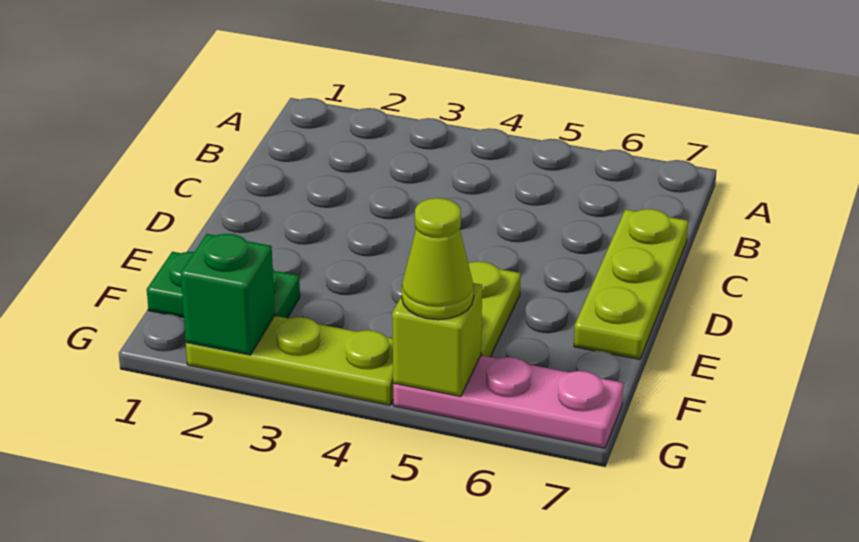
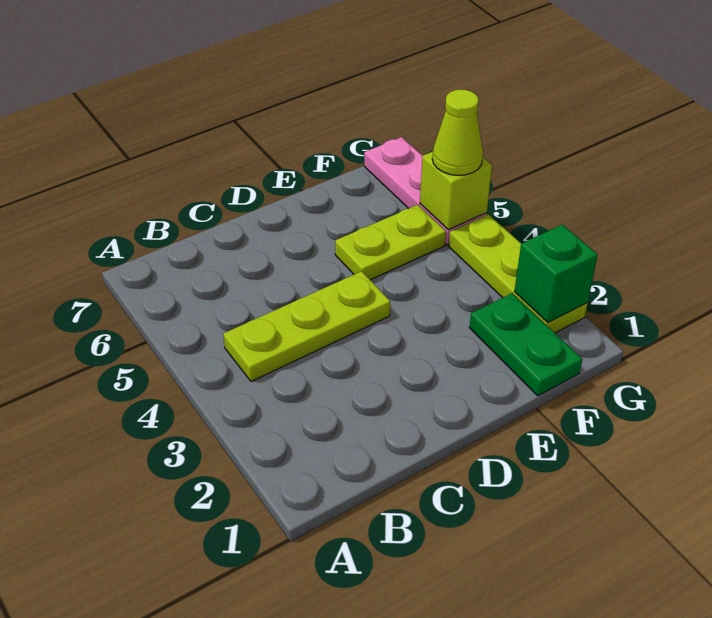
lime plate C7:E7 level 1 -> lime plate B4:D4 level 1

